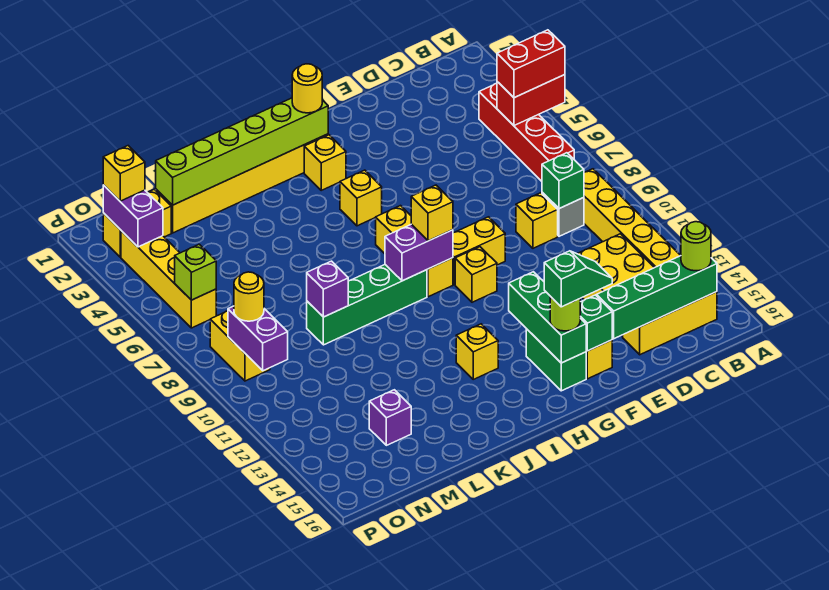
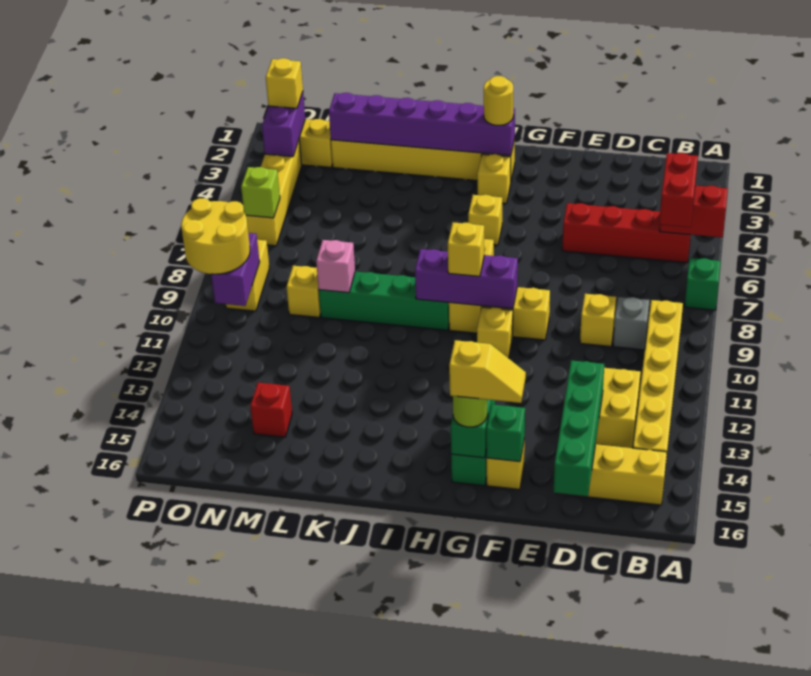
red brick A5:B5 level 3 -> red brick B5:B6 level 3
red brick B4:B7 level 1 -> red brick B5:E5 level 1
green brick B15:E15 level 2 -> green brick D13:D16 level 2
lime round brick B15 level 3 -> none
green brick C9 level 2 -> green brick A7 level 1
green slope F15:G15 level 4 top G -> yellow slope F15:G15 level 4 top G
lime brick H2:M2 level 2 -> purple brick H2:M2 level 2
purple brick H9:I9 level 2 -> purple brick G9:I9 level 2
yellow brick I13 level 1 -> yellow brick M9 level 1
purple brick L9 level 2 -> pink brick L9 level 2
purple brick M14 level 1 -> red brick M14 level 1
yellow round brick O9 level 3 -> yellow round brick O9:P10 level 3

